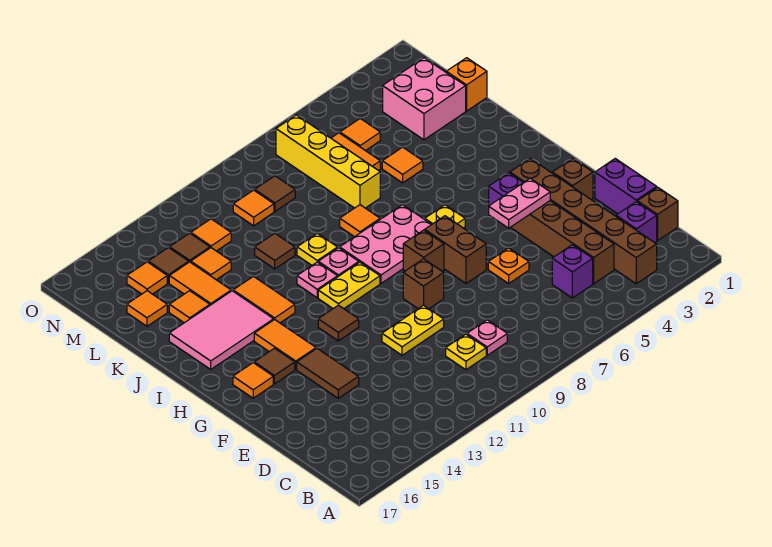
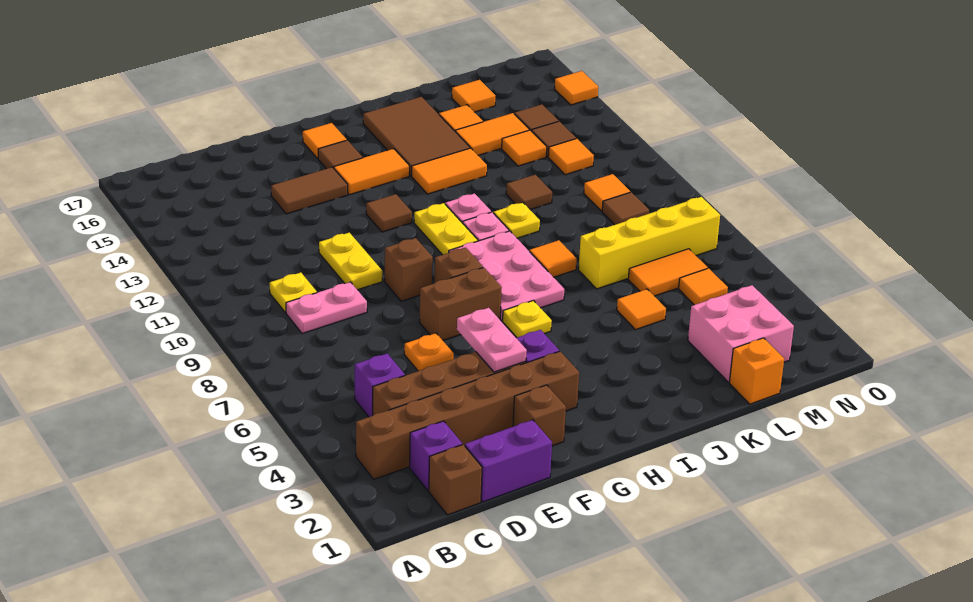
pink plate C9 level 1 -> pink plate C9:D9 level 1
pink tile I14:J16 level 1 -> brown tile I14:J16 level 1
orange tile M15 level 1 -> orange tile O15 level 1

